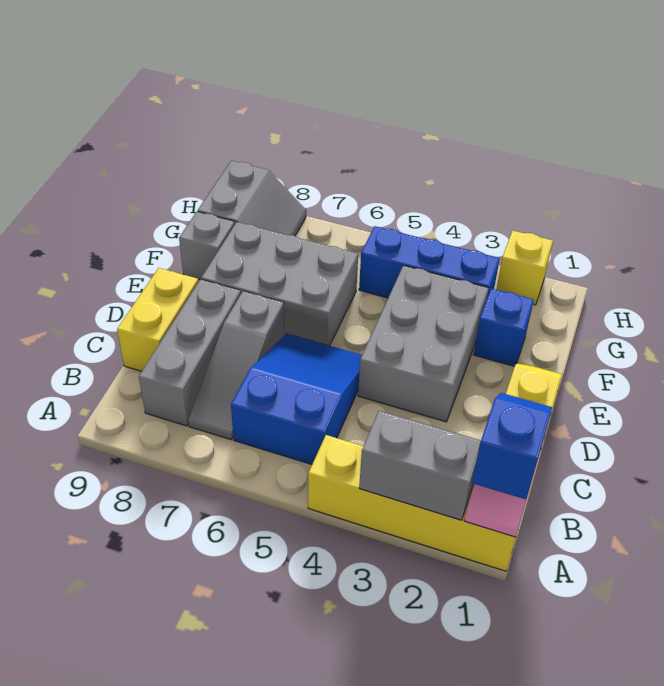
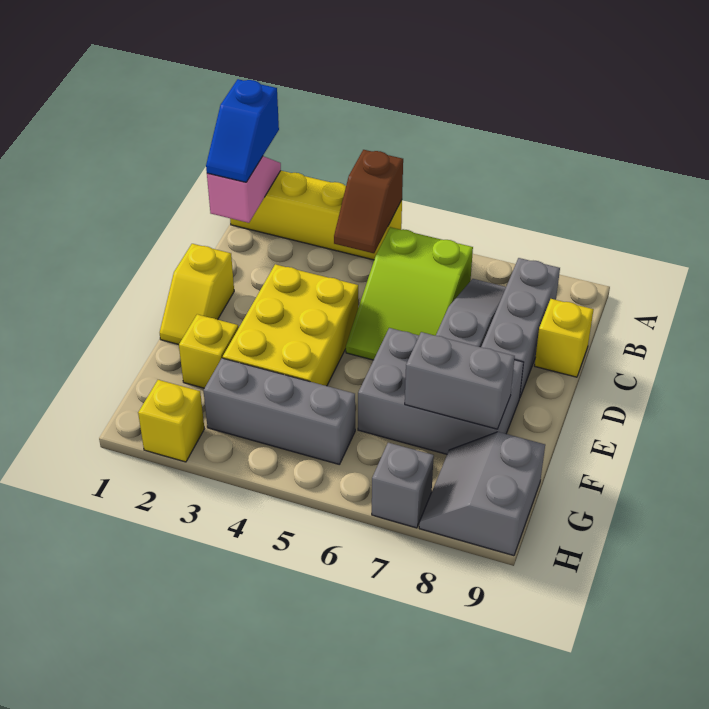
grey brick A2:A3 level 2 -> grey brick F7:F8 level 2
none -> brown slope A4:B4 level 2 top A
blue slope B5:D6 level 1 top B -> lime slope B5:D6 level 1 top B
yellow brick C9:D9 level 1 -> yellow brick C9 level 1
grey brick D3:F4 level 1 -> yellow brick D3:F4 level 1
blue brick F2 level 1 -> yellow brick F2 level 1
grey brick F9 level 1 -> grey brick H7 level 1
blue brick G3:G5 level 1 -> grey brick G3:G5 level 1

